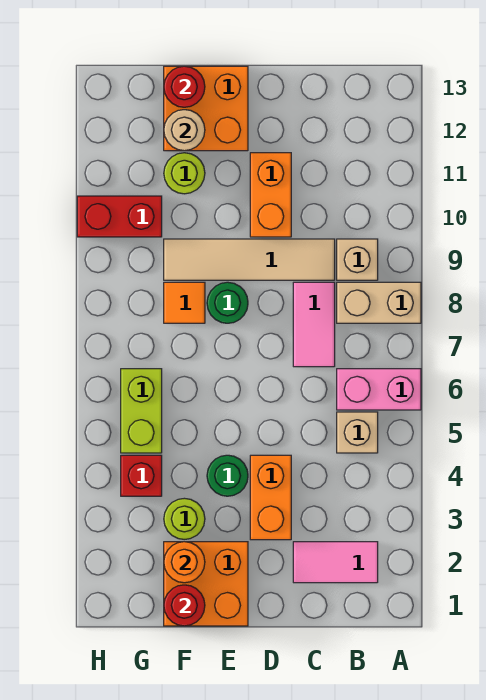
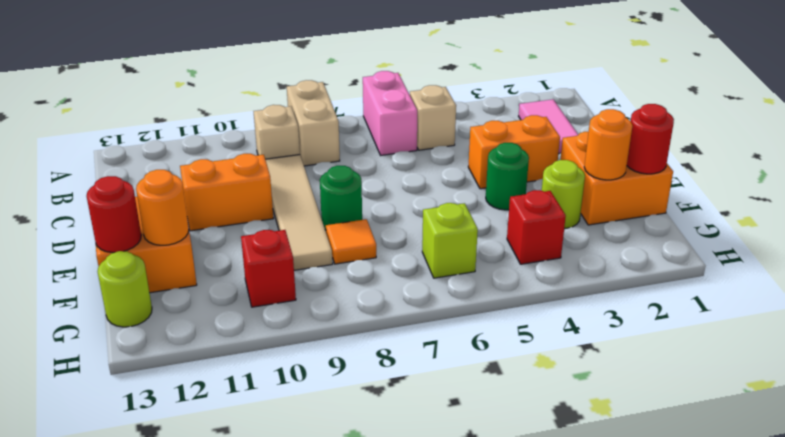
pink tile C7:C8 level 1 -> none
lime round brick F11 level 1 -> lime round brick G13 level 1
tan round brick F12 level 2 -> orange round brick F12 level 2
lime brick G5:G6 level 1 -> lime brick G6 level 1
red brick G10:H10 level 1 -> red brick G10 level 1

